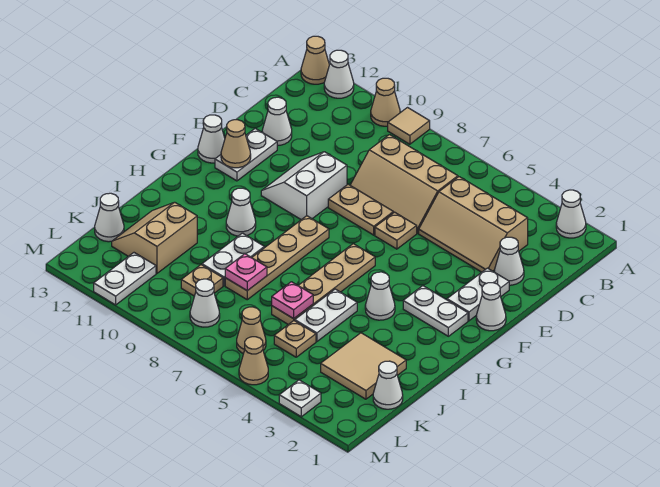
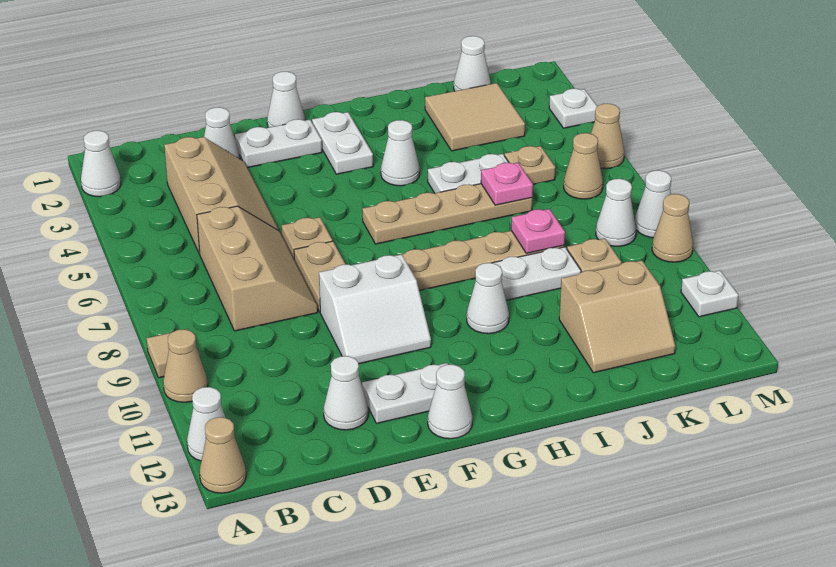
tan cone F12 level 2 -> tan cone M9 level 1
white cone K13 level 1 -> white cone M8 level 1
white plate L11:M11 level 1 -> white plate M11 level 1

